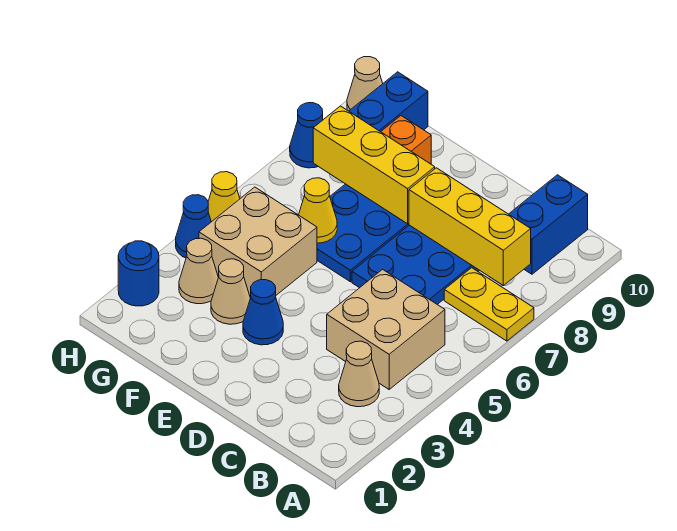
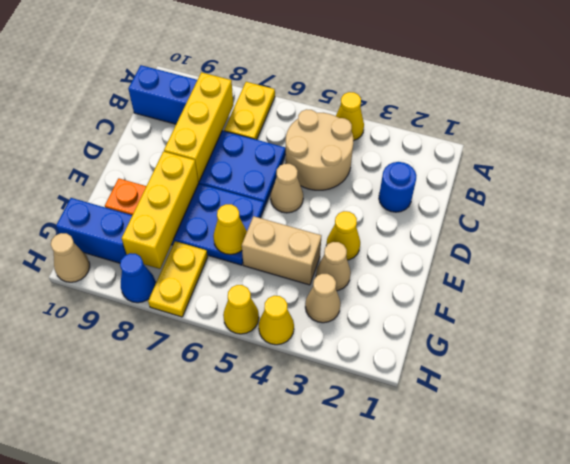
none -> yellow cone A4 level 1
tan cone B3 level 1 -> tan cone D5 level 1
tan brick B4:C5 level 1 -> tan round brick B4:C5 level 1
blue cone E3 level 1 -> yellow cone E3 level 1
tan brick F4:G5 level 1 -> tan brick F4:F5 level 1
none -> yellow plate G7:H7 level 1
blue round brick H2 level 1 -> blue round brick C2 level 1
blue cone H4 level 1 -> yellow cone H4 level 1

